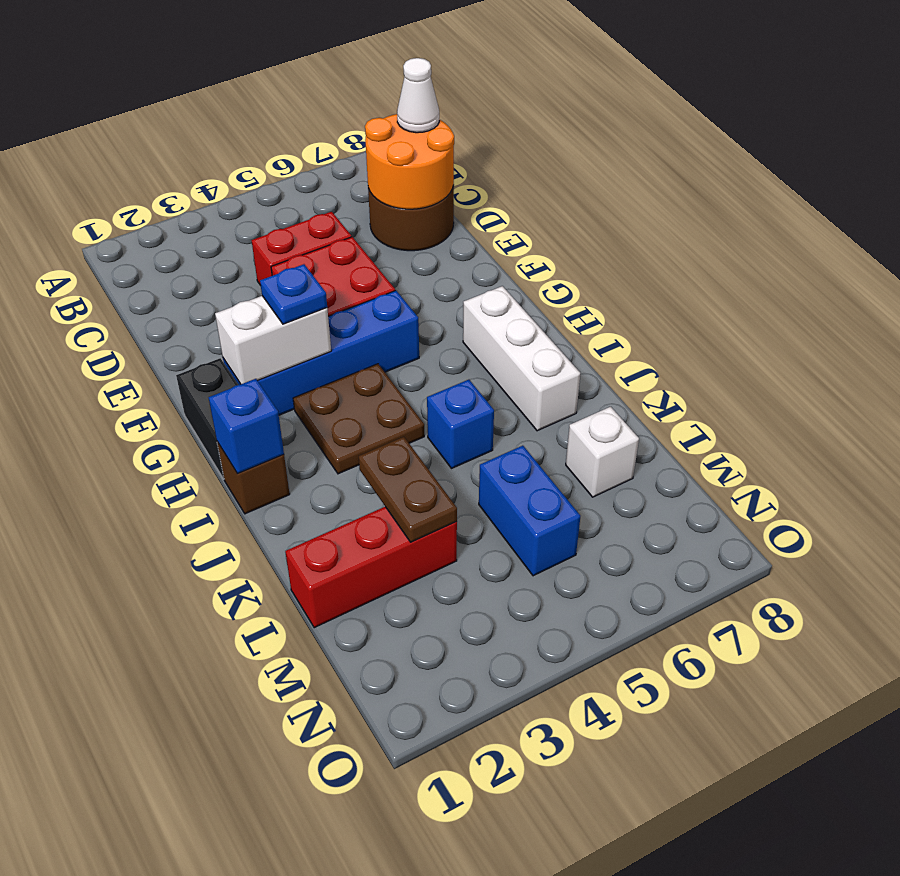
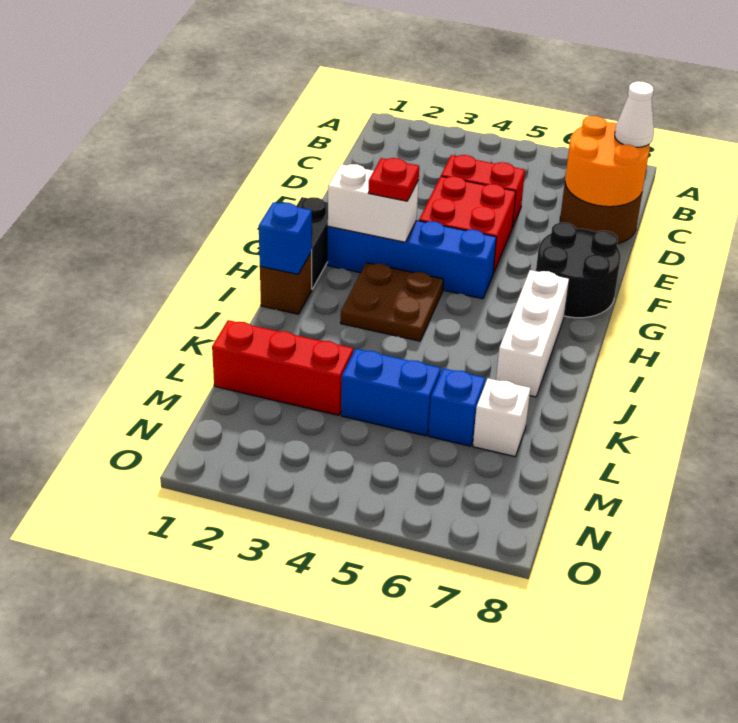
none -> black round brick F7:G8 level 1
blue plate G3 level 3 -> red plate G3 level 3
blue brick J5 level 1 -> blue brick L6 level 1
brown plate K3:L3 level 2 -> none
blue brick L5:M5 level 1 -> blue brick L4:L5 level 1

